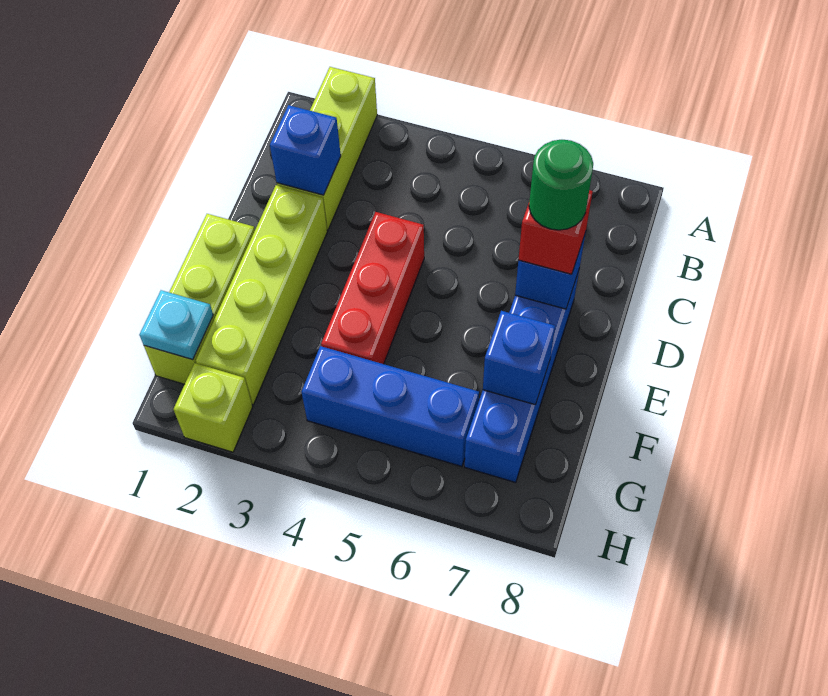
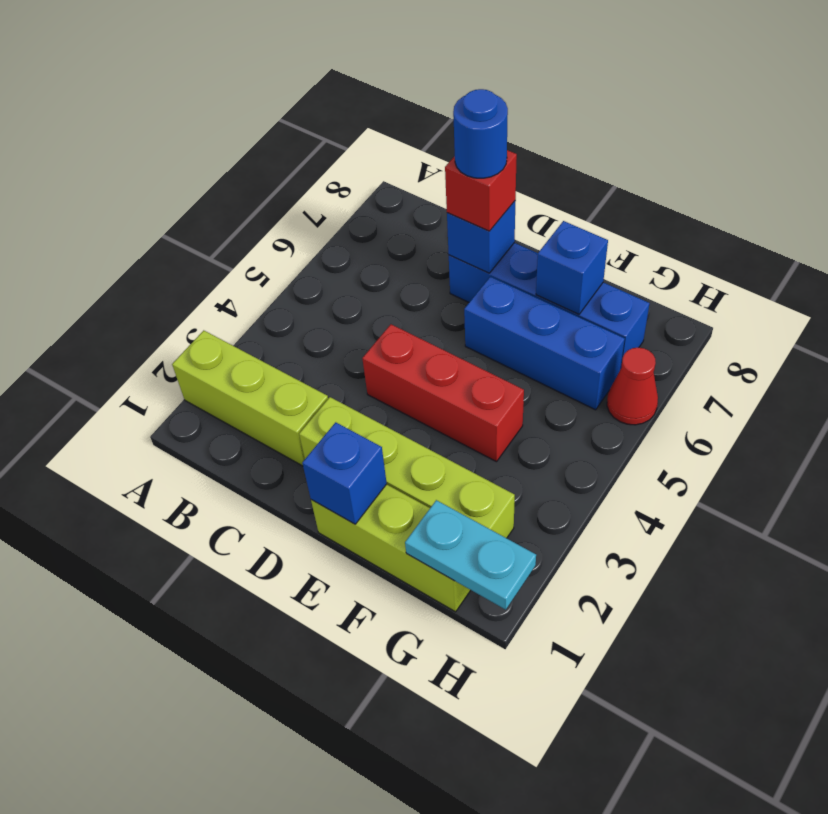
blue brick C2 level 2 -> blue brick E1 level 2
green round brick D7 level 4 -> blue round brick D7 level 4
cyan plate G1 level 2 -> cyan plate G1:H1 level 2
blue brick G4:G6 level 1 -> blue brick E6:G6 level 1
lime brick H2 level 1 -> none
none -> red cone H6 level 1

